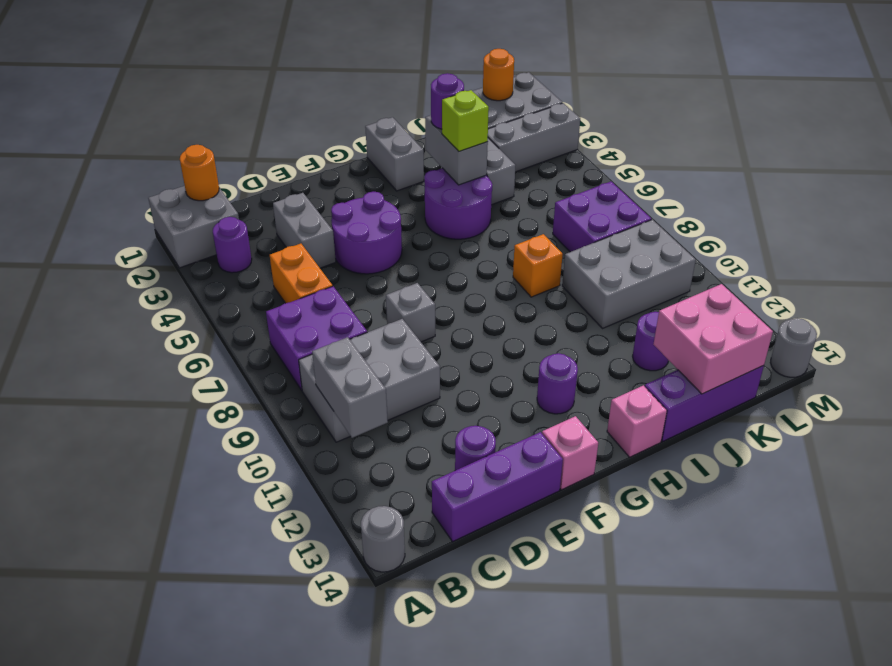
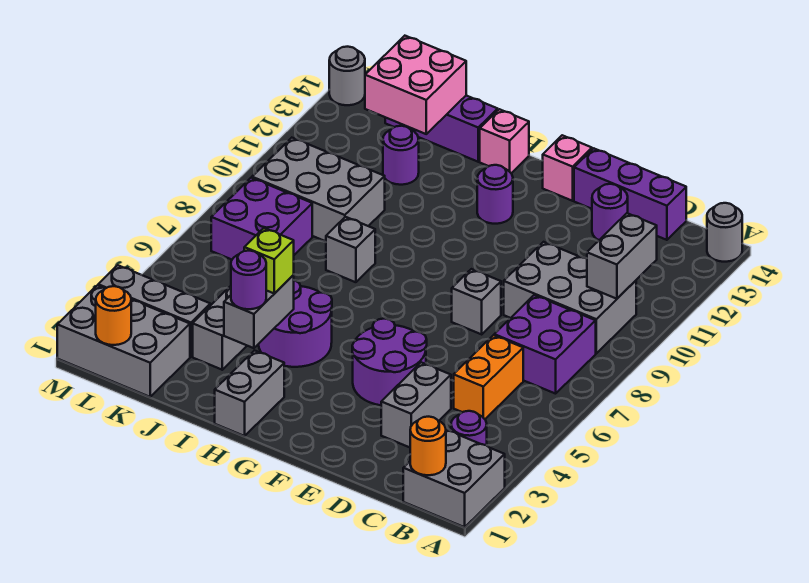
orange brick I8 level 1 -> grey brick I8 level 1

